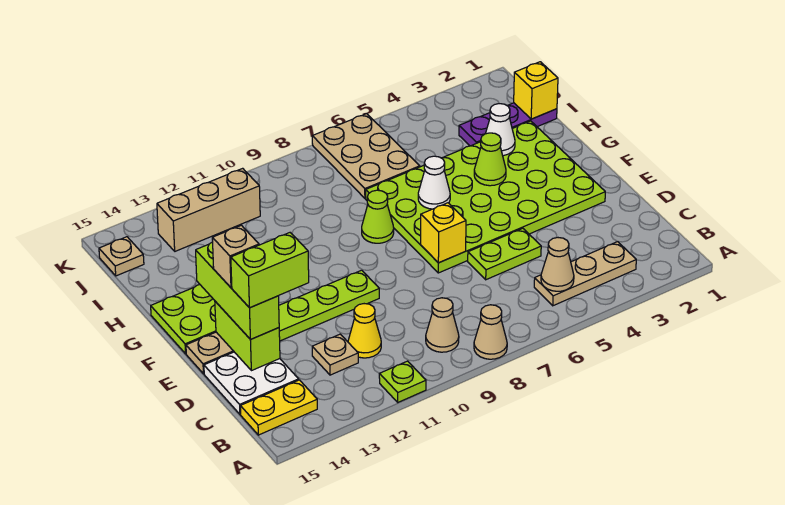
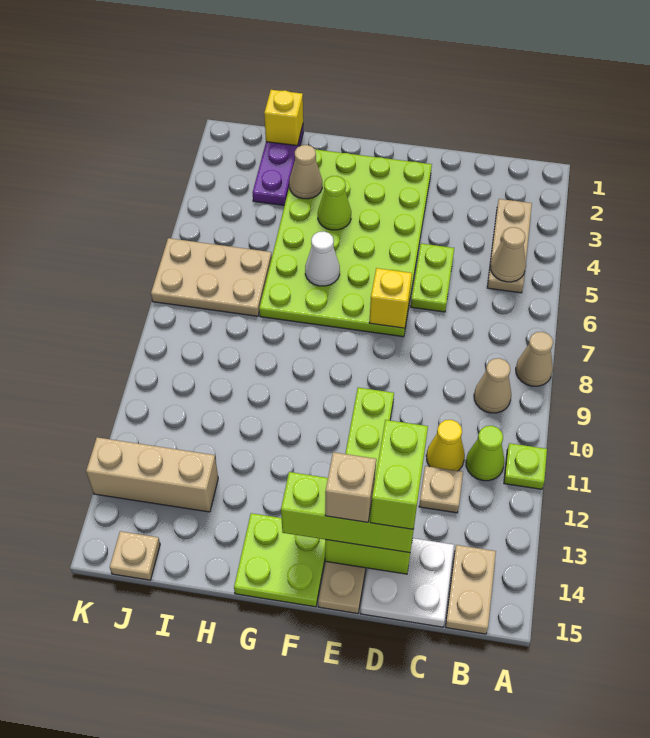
yellow plate B14:B15 level 1 -> tan plate B14:B15 level 1
lime cone G8 level 1 -> lime cone B11 level 1
white cone H3 level 2 -> tan cone H3 level 2
tan brick J11:J13 level 1 -> tan brick I13:K13 level 1

